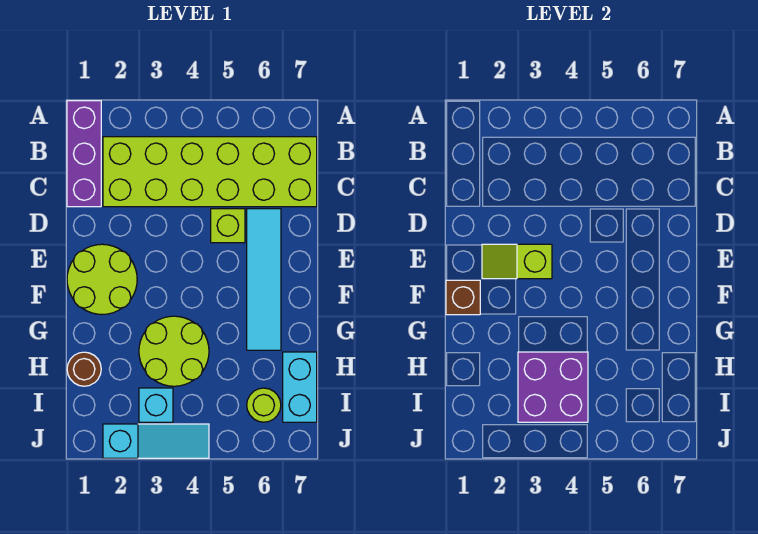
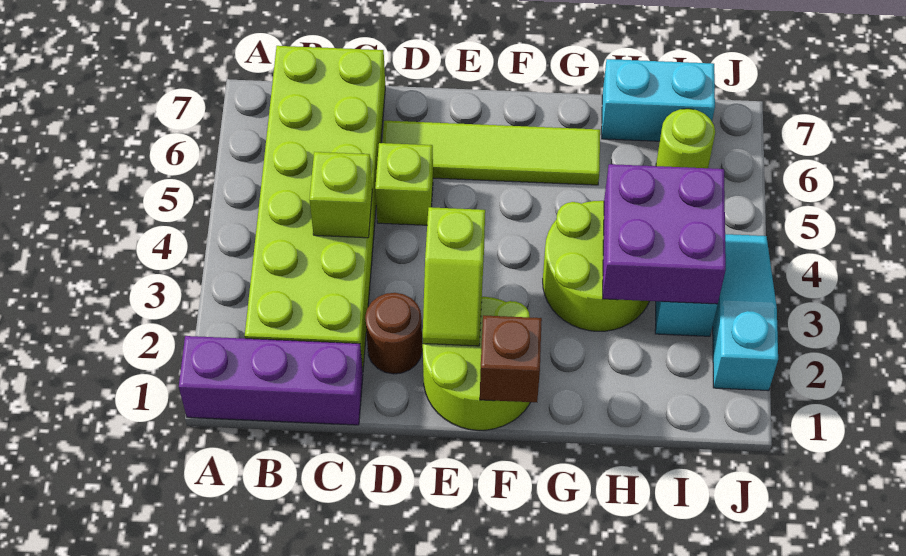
none -> lime brick C4 level 2
cyan tile D6:G6 level 1 -> lime tile D6:G6 level 1
brown round brick H1 level 1 -> brown round brick D2 level 1

